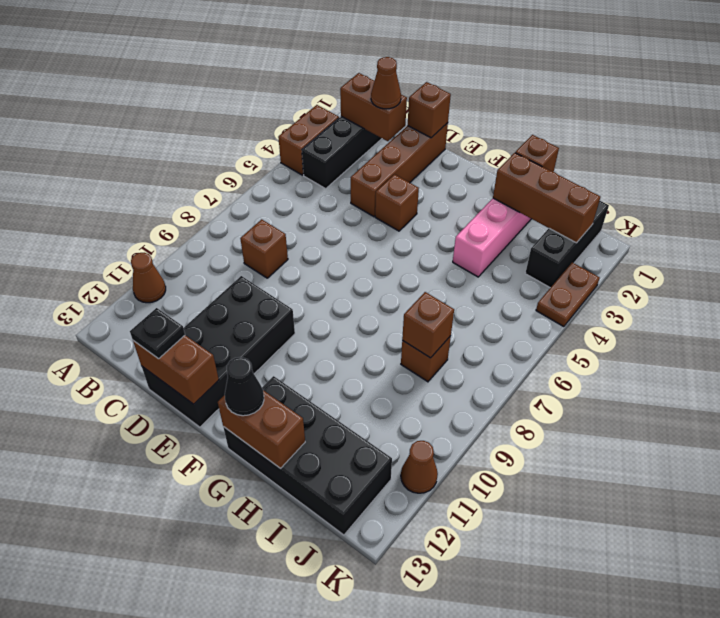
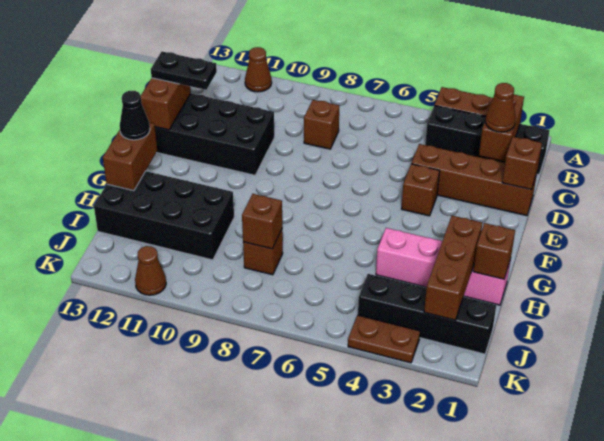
black plate D13 level 3 -> black plate D12:D13 level 3
black brick G12:J13 level 1 -> black brick H10:I13 level 1
black brick J1:J3 level 1 -> black brick J1:J4 level 1

